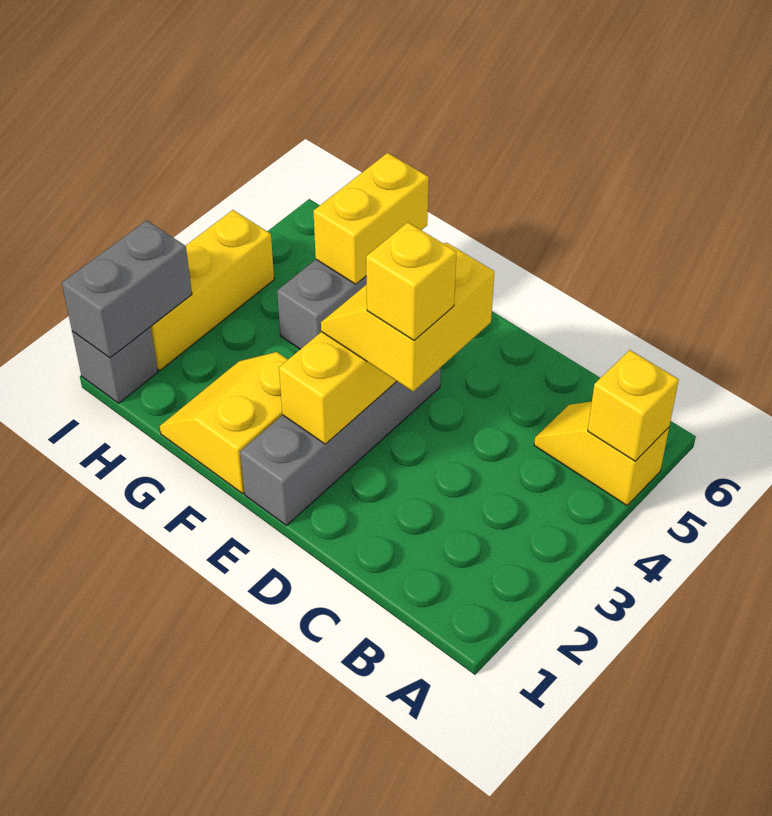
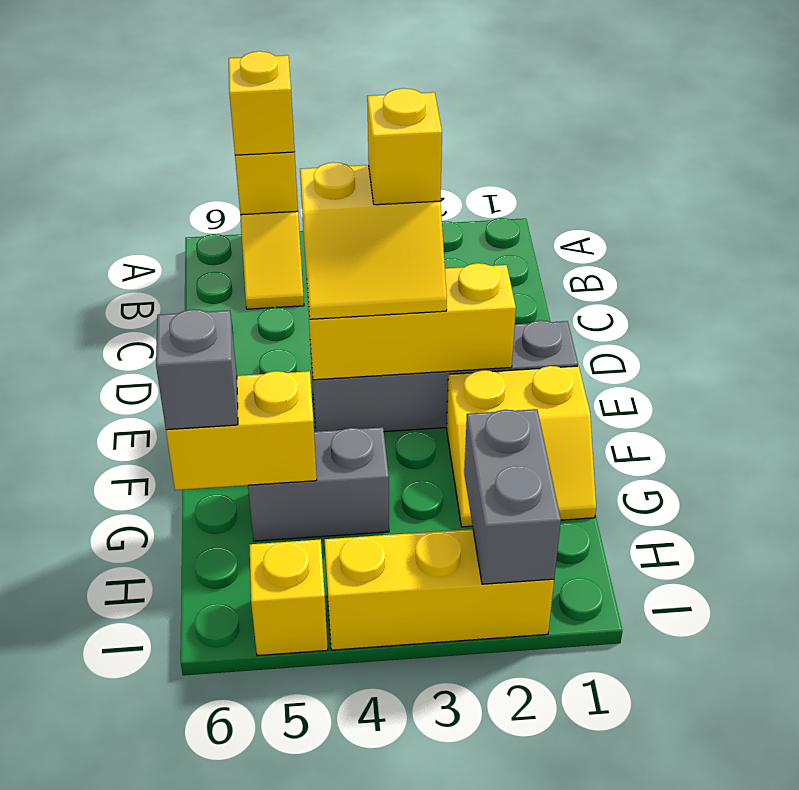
none -> yellow brick A5 level 3
grey brick I1 level 1 -> grey brick G6 level 3
grey brick I1:I2 level 2 -> grey brick H2:I2 level 2
none -> yellow brick I5 level 1

